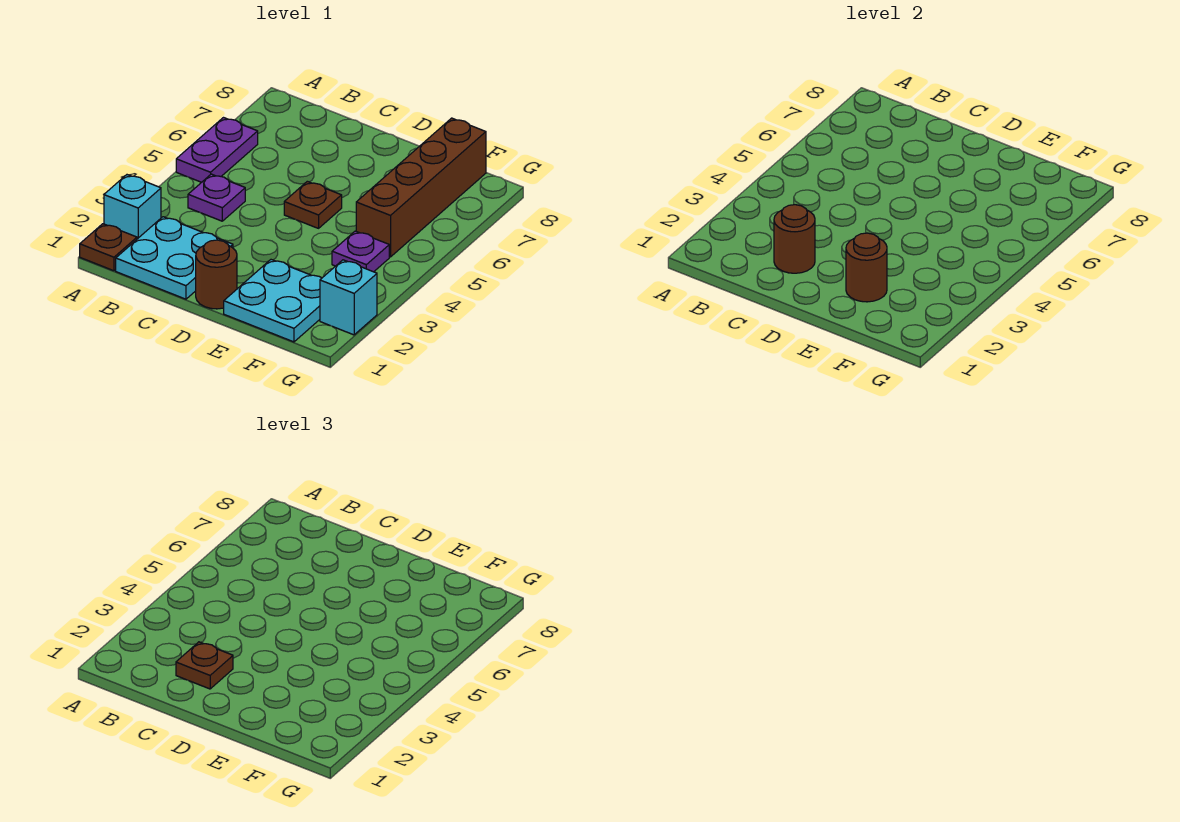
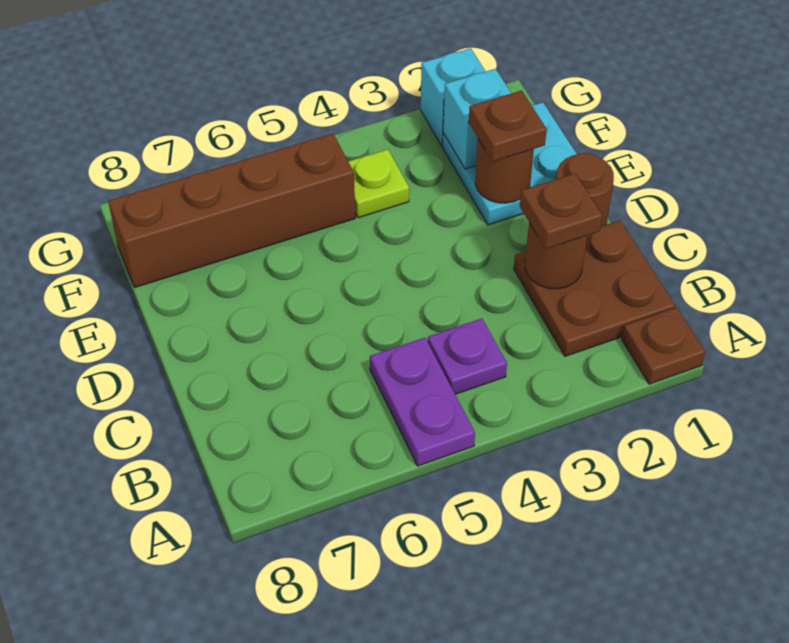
cyan brick A2 level 1 -> cyan brick F2 level 2
purple plate A5:A6 level 1 -> purple plate A5:B5 level 1
cyan plate B1:C2 level 1 -> brown plate B1:C2 level 1
brown plate D5 level 1 -> brown plate E2 level 3
purple plate F4 level 1 -> lime plate F4 level 1

